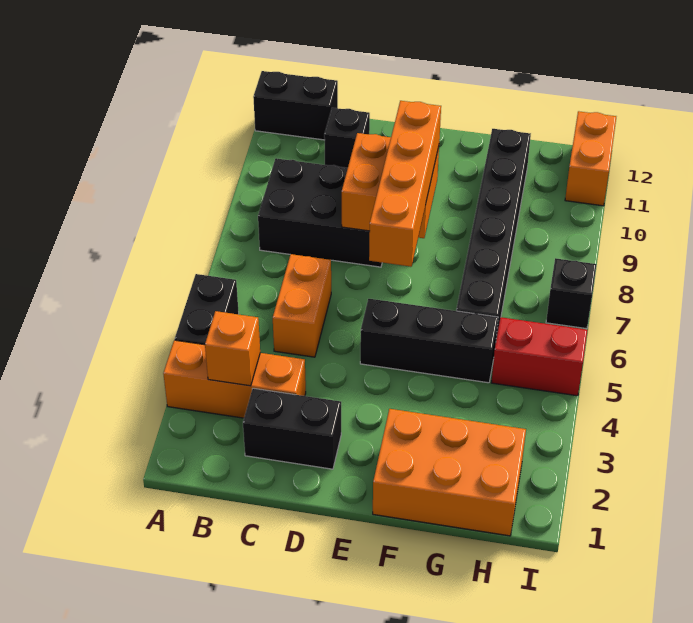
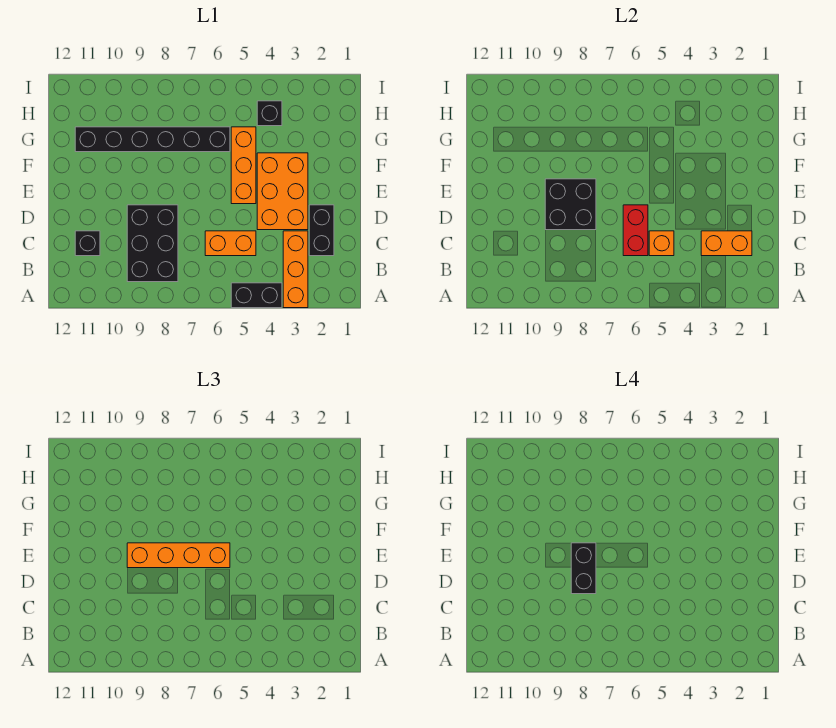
black brick A12:B12 level 1 -> black brick D8:E8 level 4
orange brick B3 level 2 -> orange brick C5 level 2
orange brick D8:E9 level 2 -> black brick D8:E9 level 2
black brick E5:G5 level 1 -> orange brick E5:G5 level 1
orange brick F1:H2 level 1 -> orange brick D3:F4 level 1
red brick H5:I5 level 1 -> red brick C6:D6 level 2
black brick I7 level 1 -> black brick H4 level 1
orange brick I11:I12 level 1 -> orange brick C2:C3 level 2

